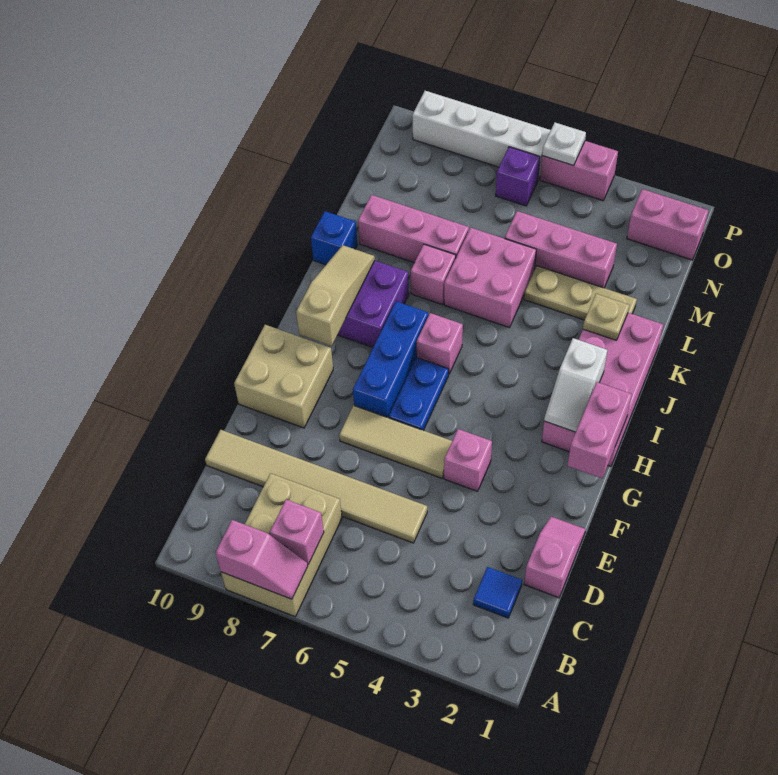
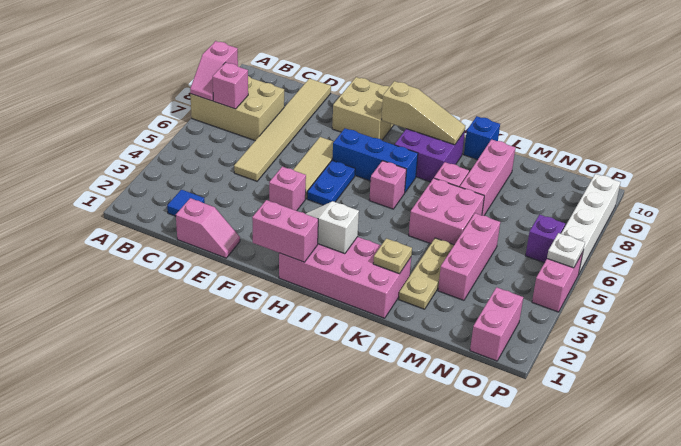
blue plate G6:H6 level 1 -> blue plate G5:G6 level 1

